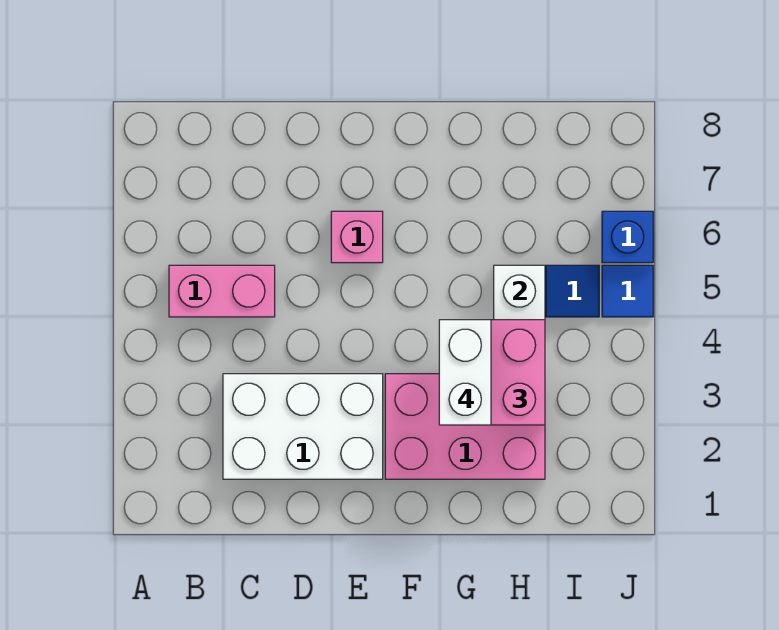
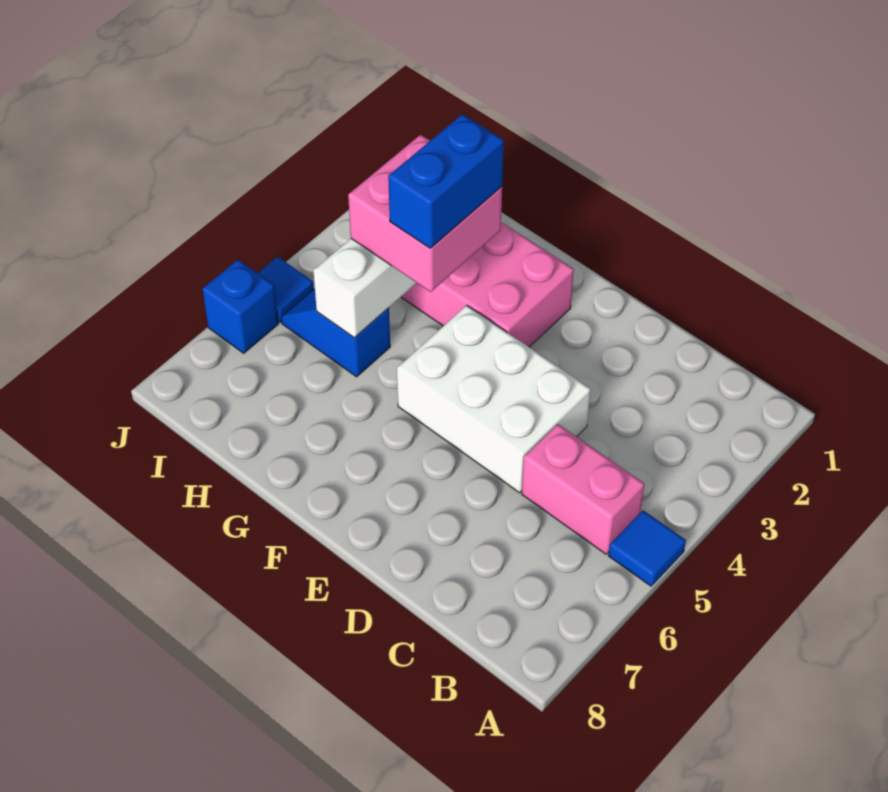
none -> blue tile A5 level 1
white brick C2:E3 level 1 -> white brick D4:F5 level 1
pink brick E6 level 1 -> none
white brick G3:G4 level 4 -> blue brick G3:G4 level 4

